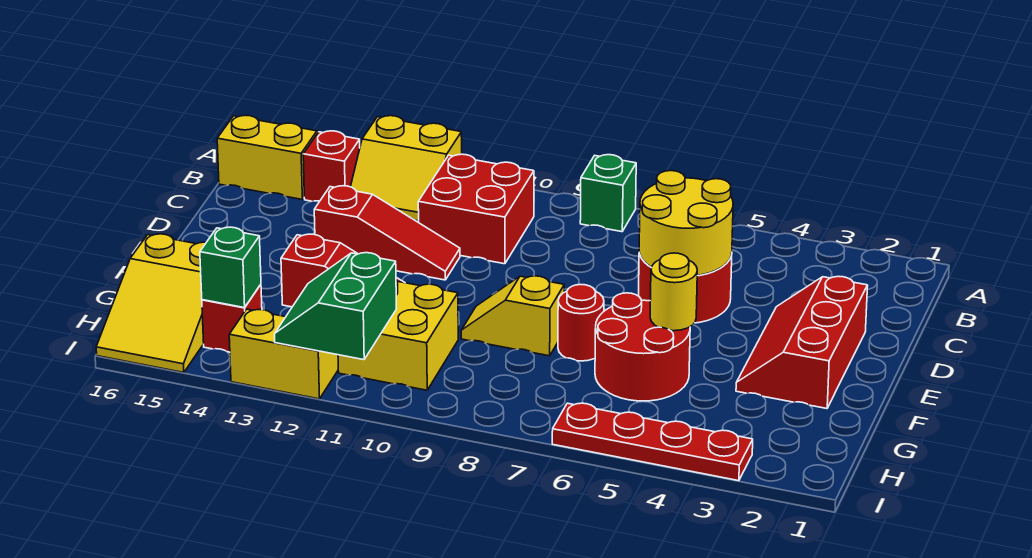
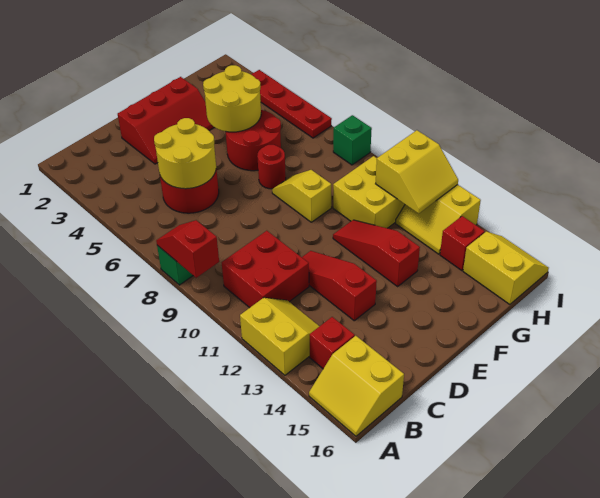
none -> red slope A8:A9 level 2 top 9
yellow round brick F5 level 2 -> yellow round brick F4:G5 level 2
yellow slope F8:F9 level 1 top 8 -> yellow slope F8:F9 level 1 top 9
yellow slope G15:I16 level 1 top G -> yellow slope H15:I16 level 1 top H
green slope H11:I12 level 2 top 11 -> yellow slope H11:I12 level 2 top 11
green brick H14 level 2 -> green brick I8 level 1

